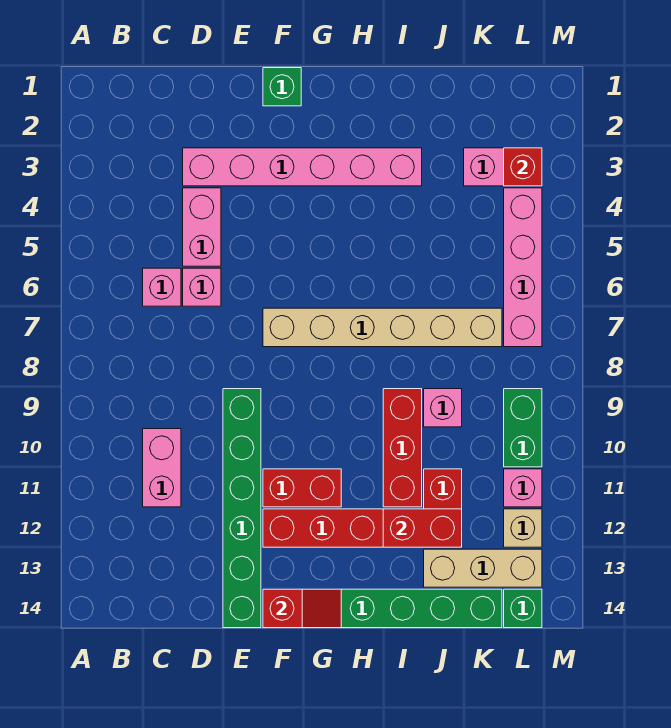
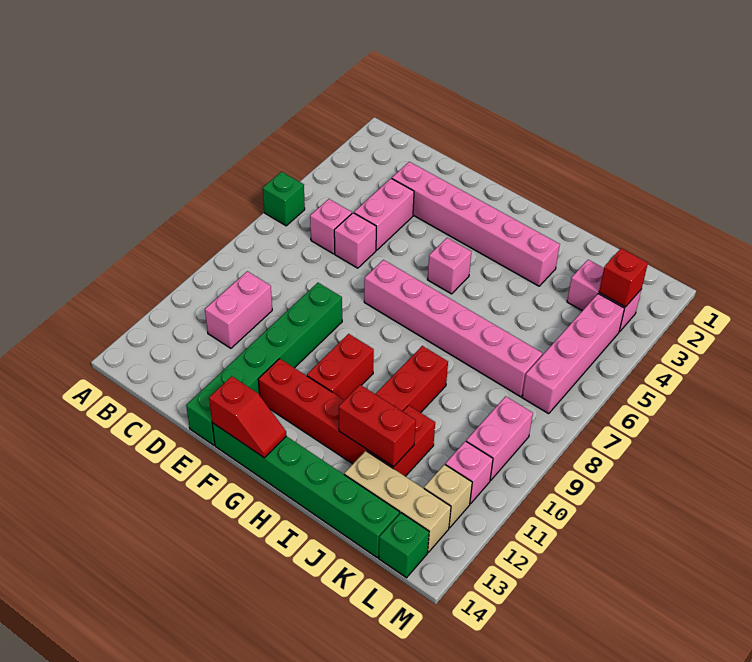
green brick F1 level 1 -> green brick A6 level 1
tan brick F7:K7 level 1 -> pink brick F7:K7 level 1
red brick F11:G11 level 1 -> red brick G10:G11 level 1
pink brick J9 level 1 -> pink brick G5 level 1
green brick L9:L10 level 1 -> pink brick L9:L10 level 1

